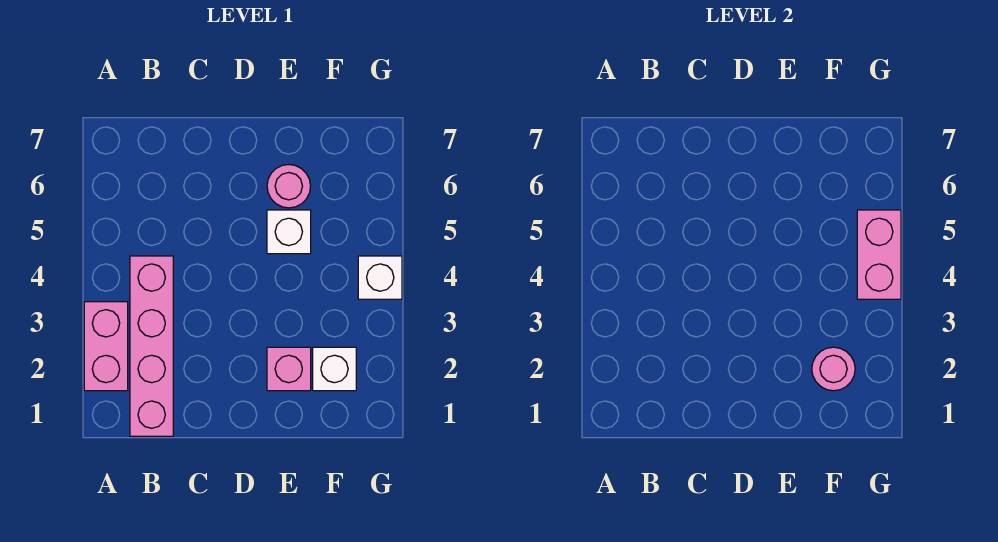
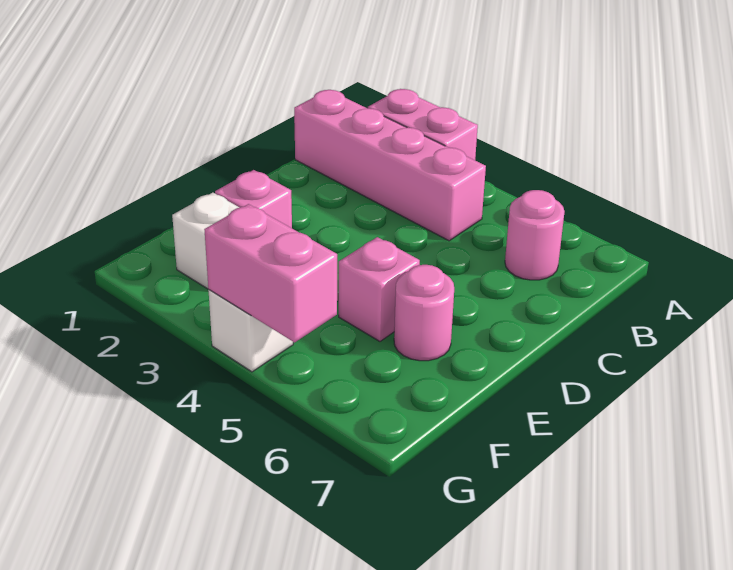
white brick E5 level 1 -> pink brick E5 level 1
pink round brick F2 level 2 -> pink round brick B6 level 1

